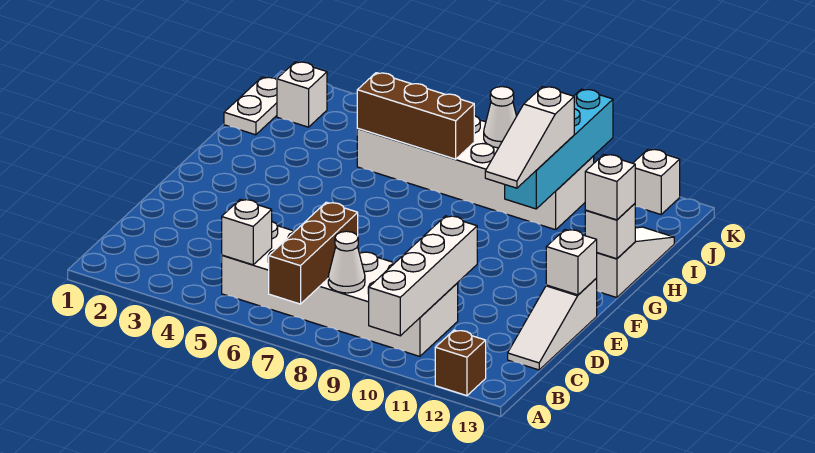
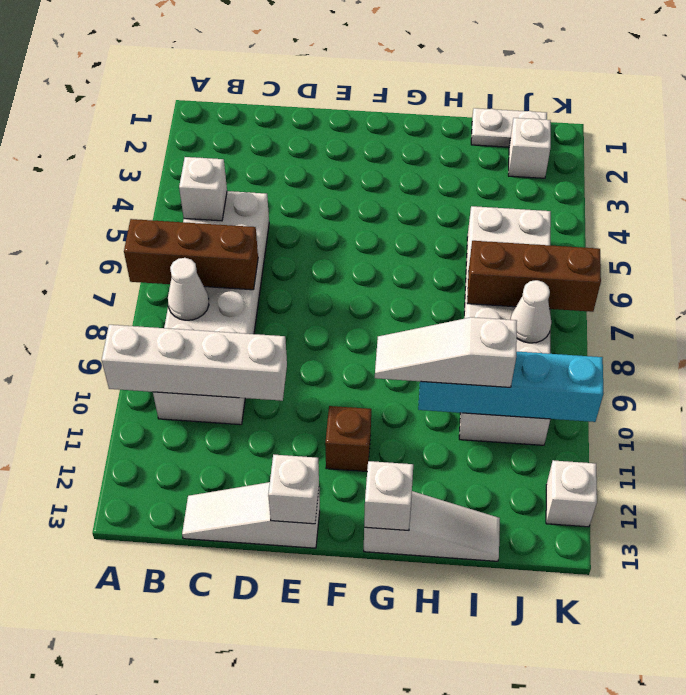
brown brick A12 level 1 -> brown brick F11 level 1
white brick G13 level 3 -> none
brown brick I5:I7 level 2 -> brown brick I7:K7 level 2

